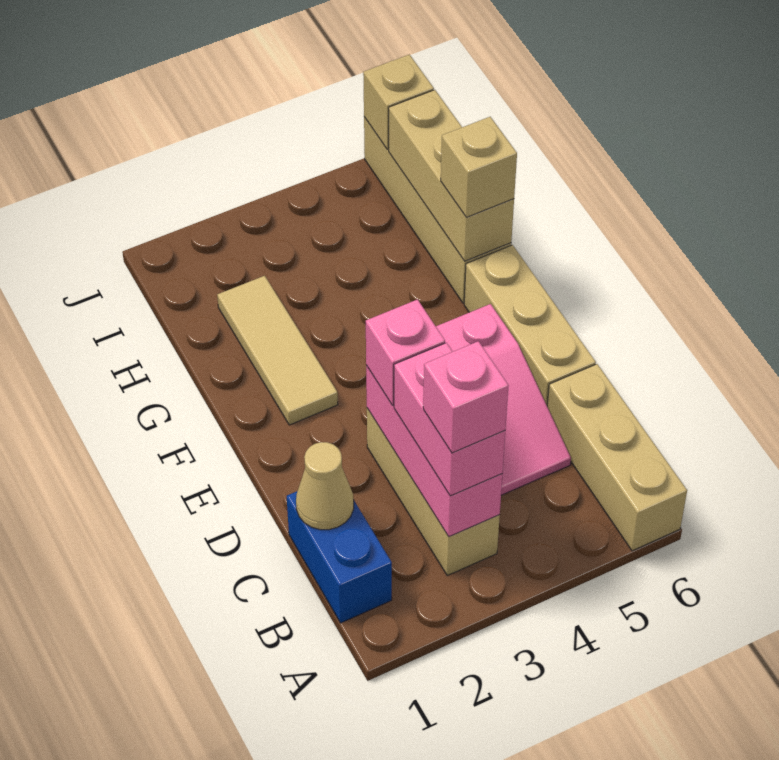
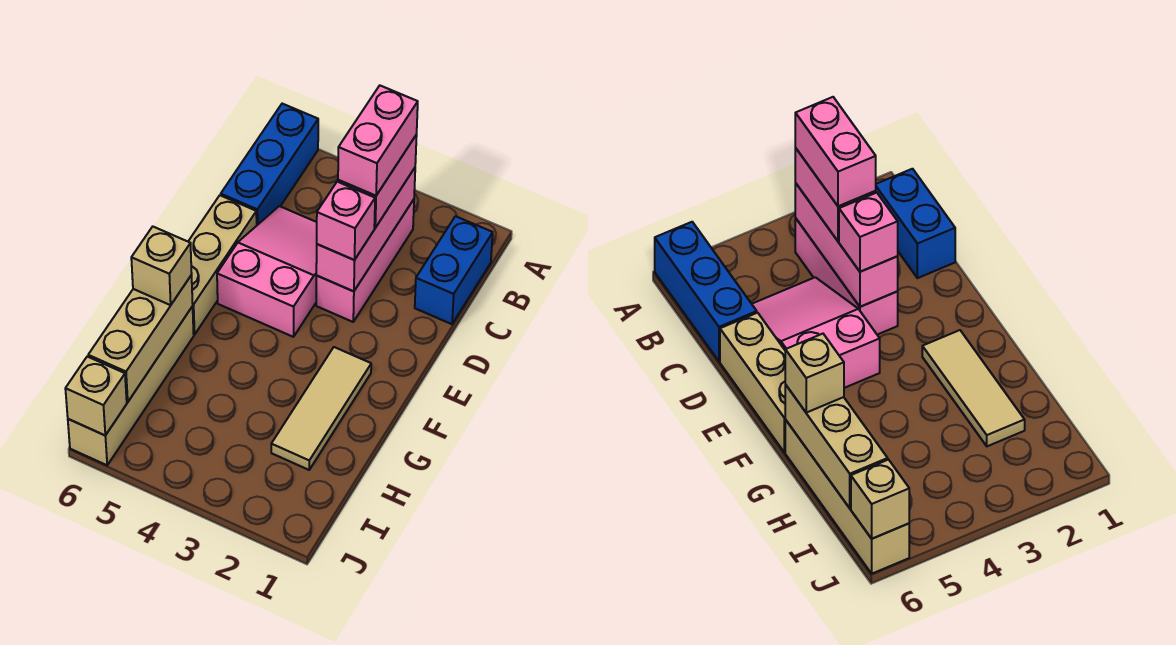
tan brick A6:C6 level 1 -> blue brick A6:C6 level 1
tan brick B3:D3 level 1 -> pink brick B3:D3 level 1
pink brick B3 level 4 -> pink brick B3:C3 level 4
tan cone C1 level 2 -> none

